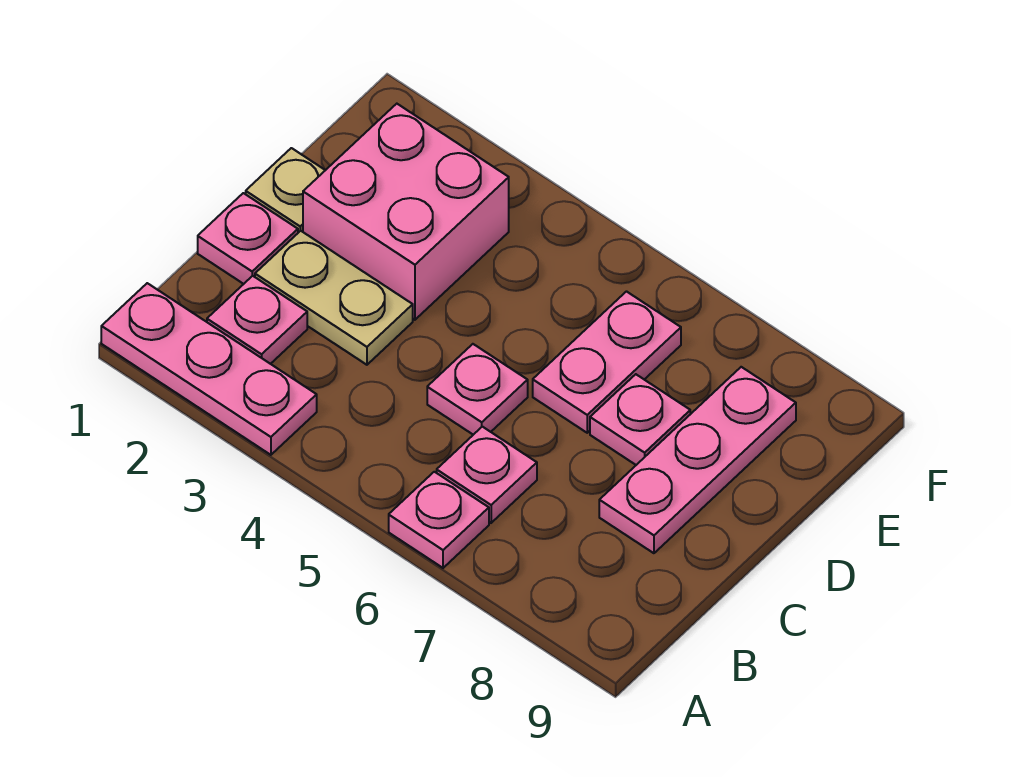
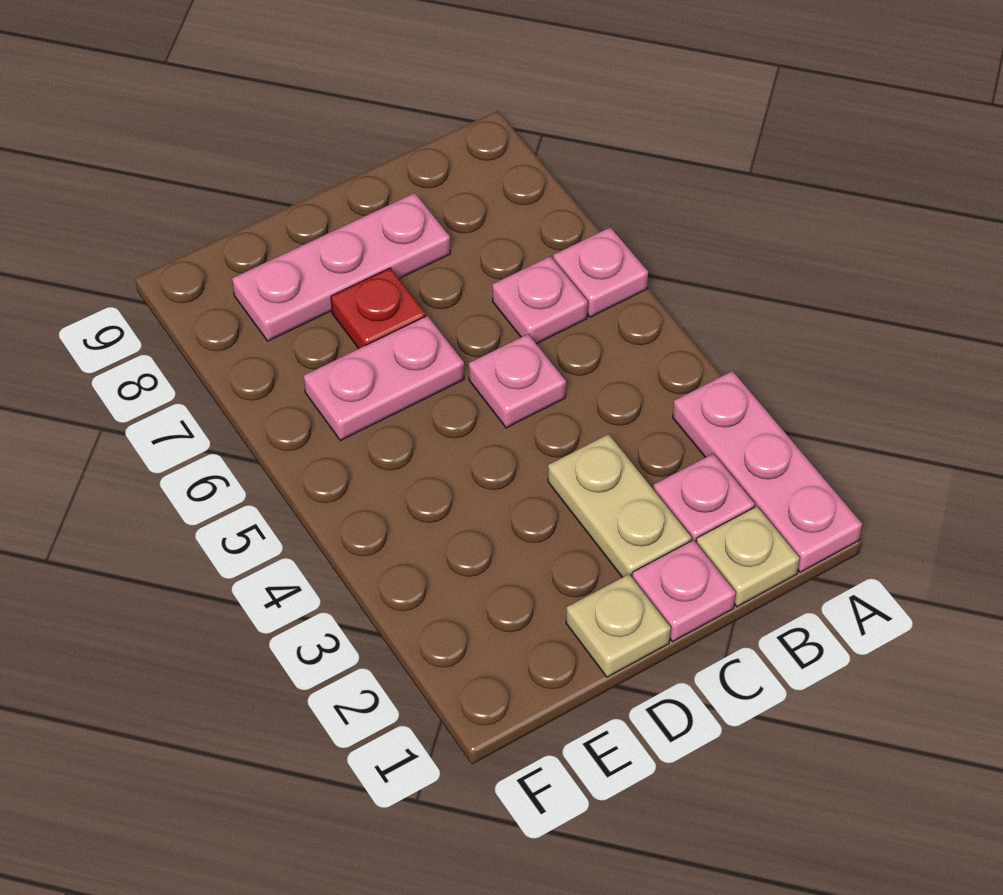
none -> tan plate B1 level 1
pink brick D2:E3 level 1 -> none
pink plate D7 level 1 -> red plate D7 level 1

